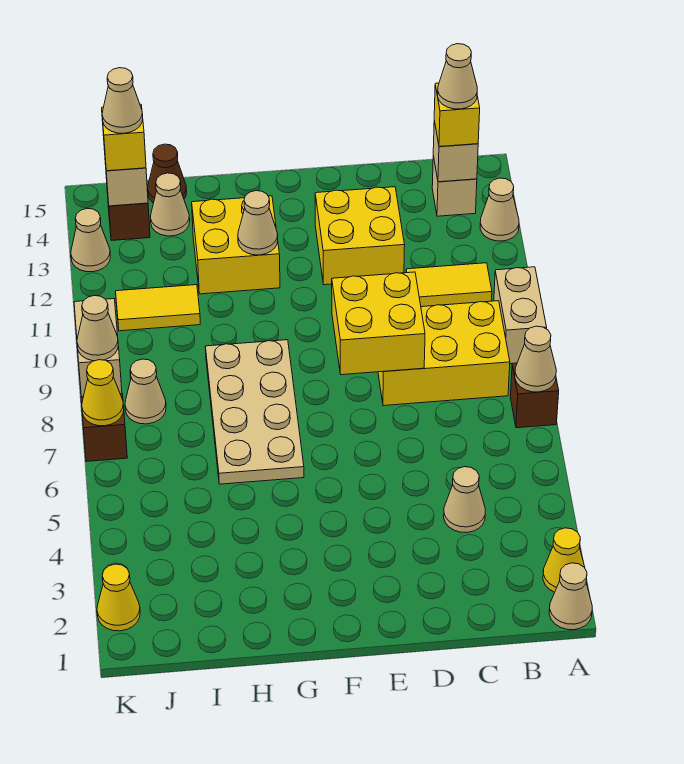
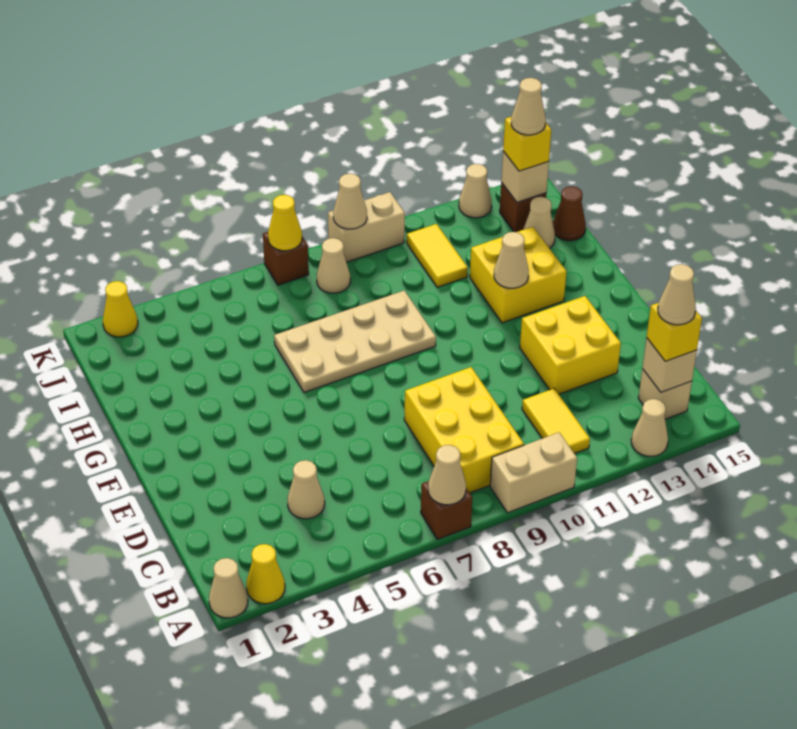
yellow brick D8:E9 level 2 -> none

